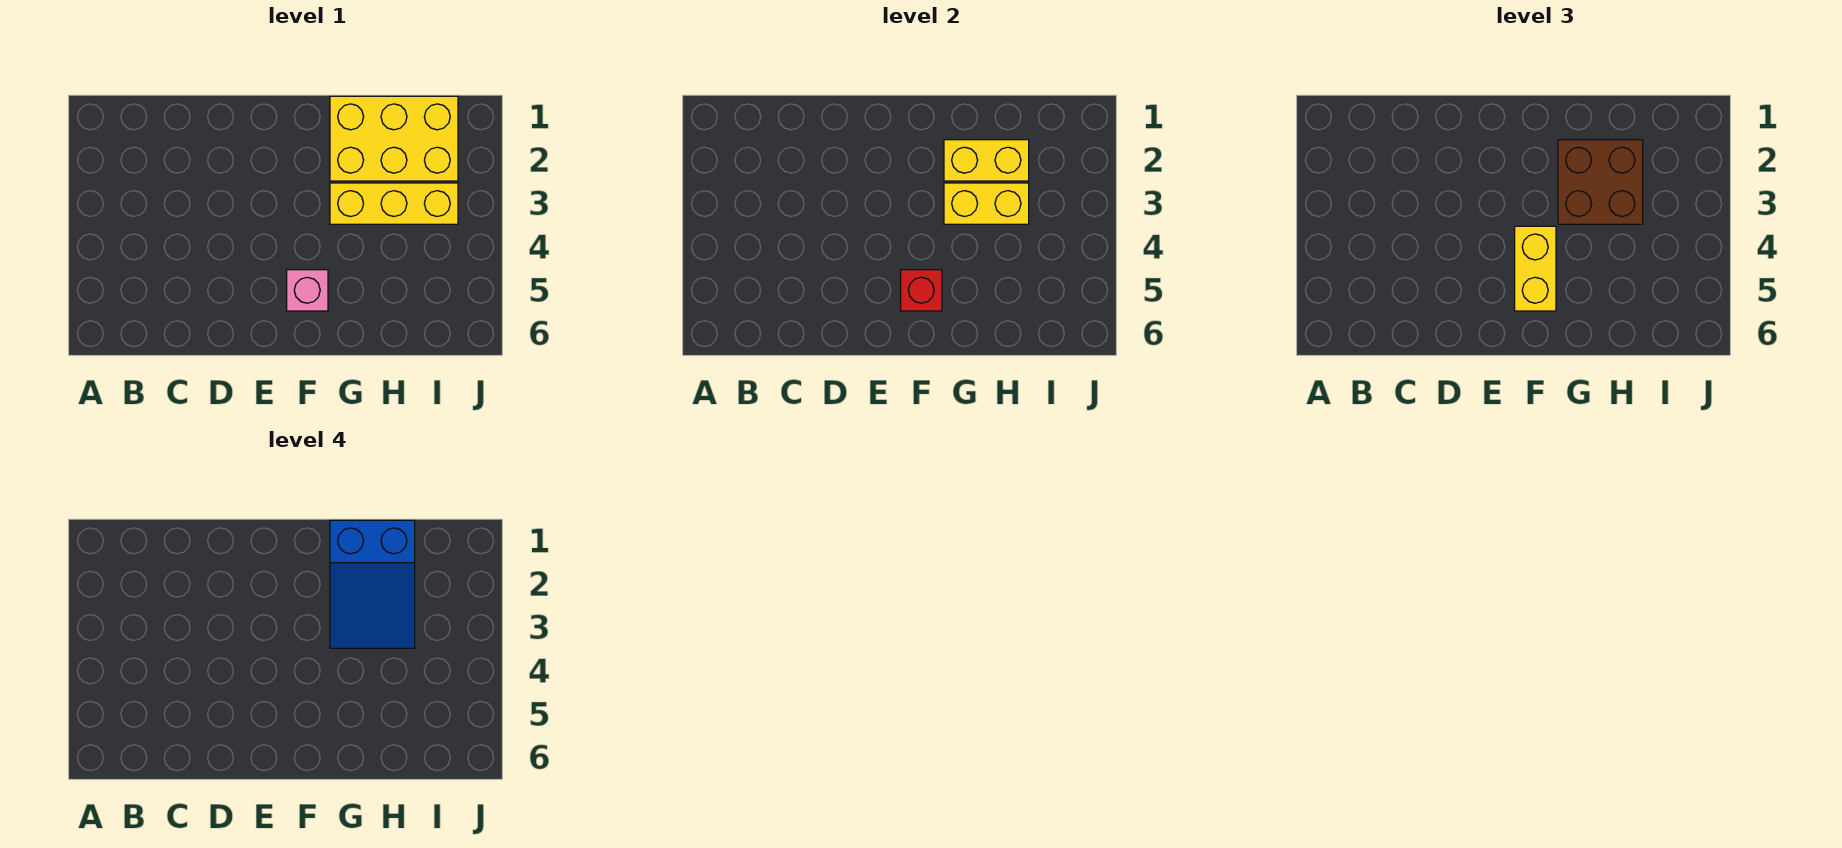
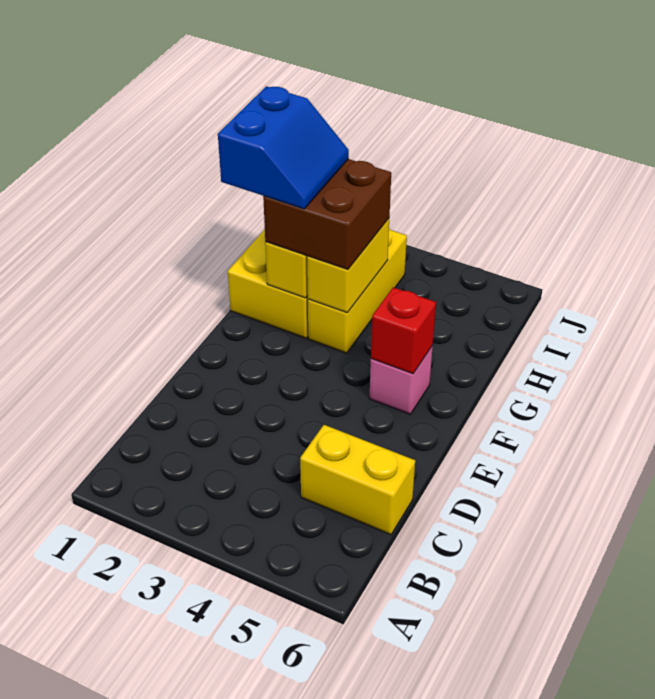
yellow brick F4:F5 level 3 -> yellow brick C5:C6 level 1
blue slope G1:H3 level 4 top 1 -> blue slope G1:H2 level 4 top 1

